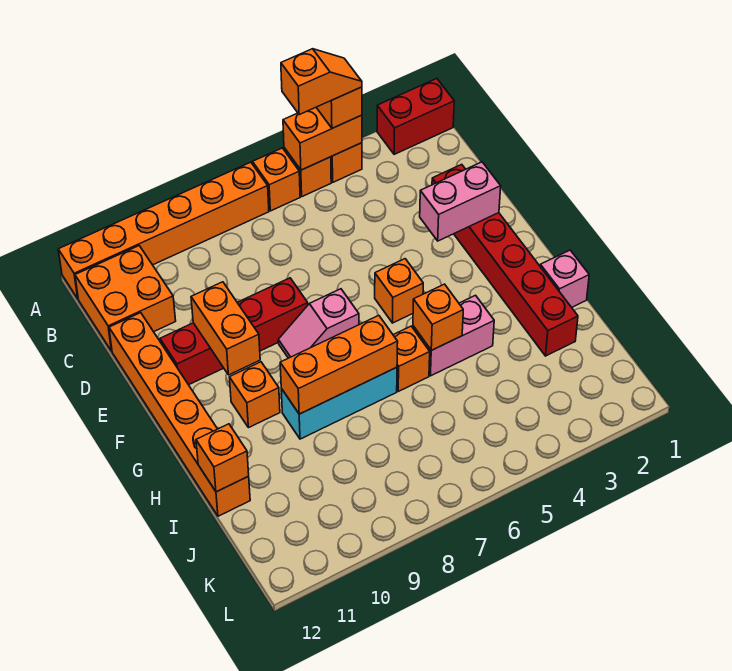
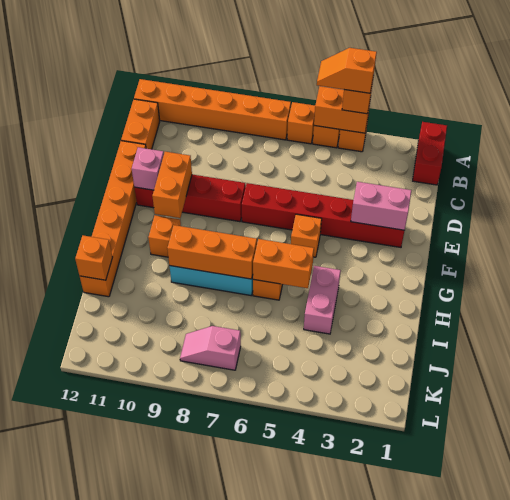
red brick A1:A2 level 1 -> red brick A1:B1 level 1
orange slope A4:A5 level 4 top 5 -> orange slope A4:A5 level 4 top 4
orange brick B11:C12 level 1 -> orange brick B12:C12 level 1
red brick D2:I2 level 1 -> red brick E2:E7 level 1
pink slope F7:F8 level 1 top 7 -> pink slope K7:K8 level 1 top 7
pink brick H1 level 1 -> pink brick E11 level 2
pink brick H4:H5 level 1 -> pink brick H4:I4 level 1
orange brick H5 level 2 -> orange brick H5:H6 level 2

